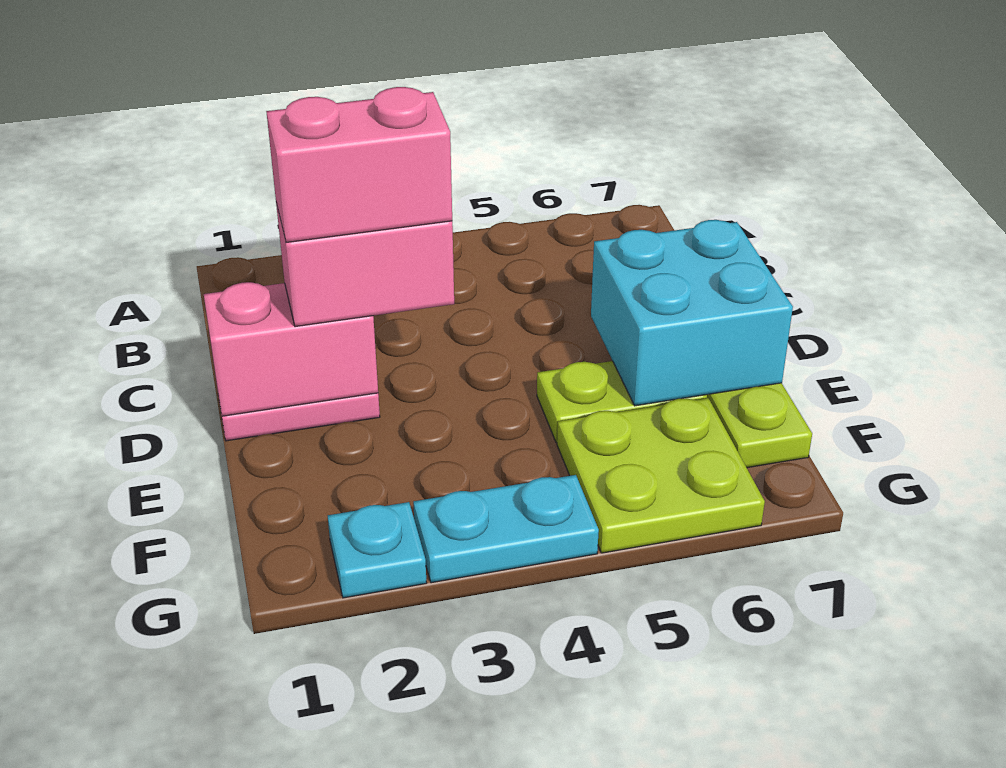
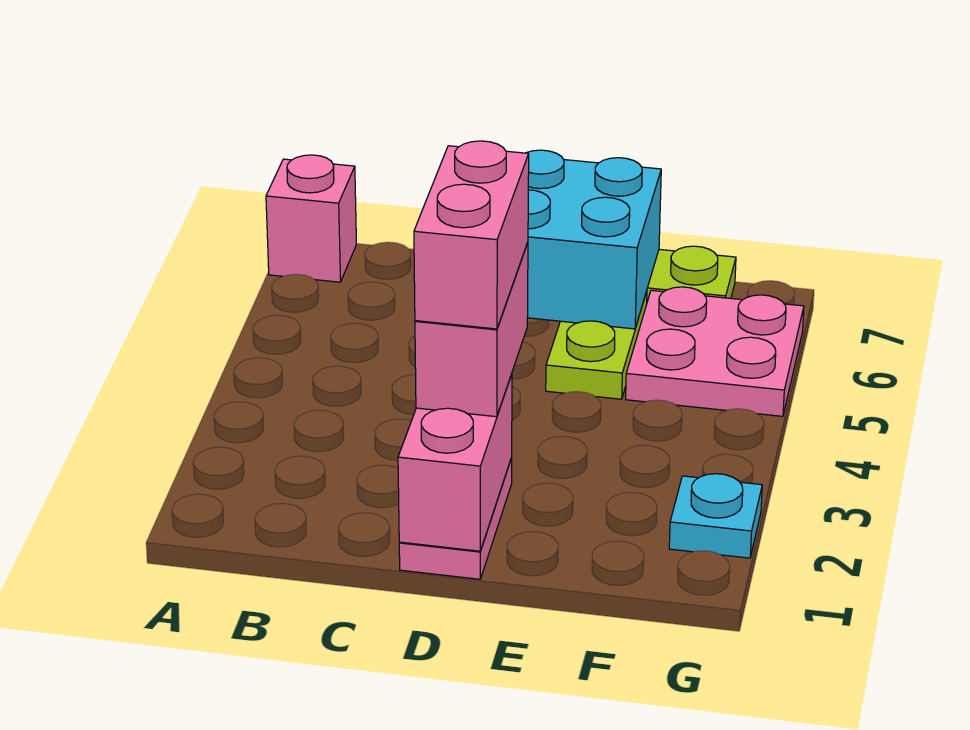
none -> pink brick A7 level 1
lime plate F5:G6 level 1 -> pink plate F5:G6 level 1
cyan plate G3:G4 level 1 -> none

